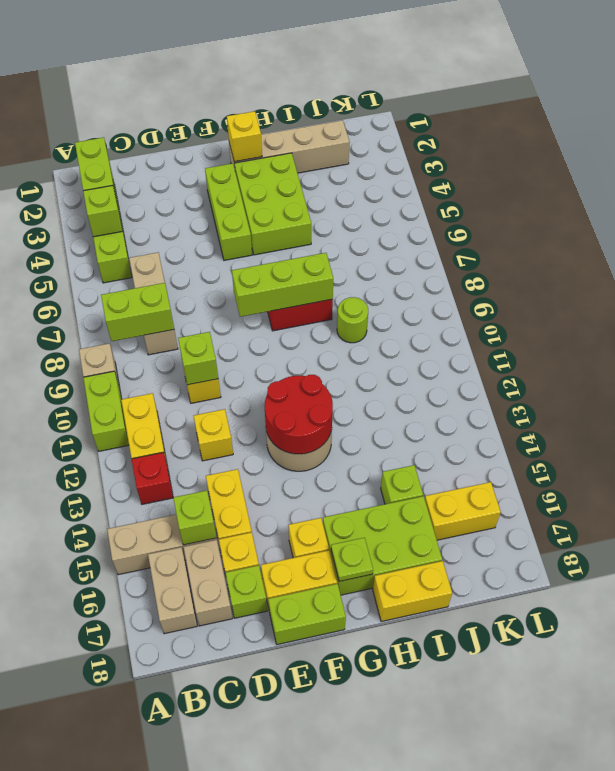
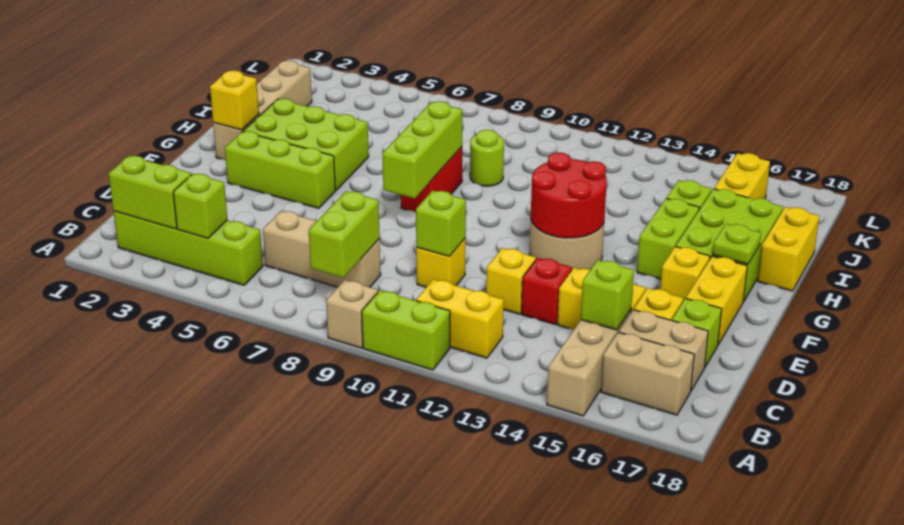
red brick B13 level 1 -> red brick D13 level 1
lime brick E18:F18 level 1 -> lime brick G15:H15 level 1

